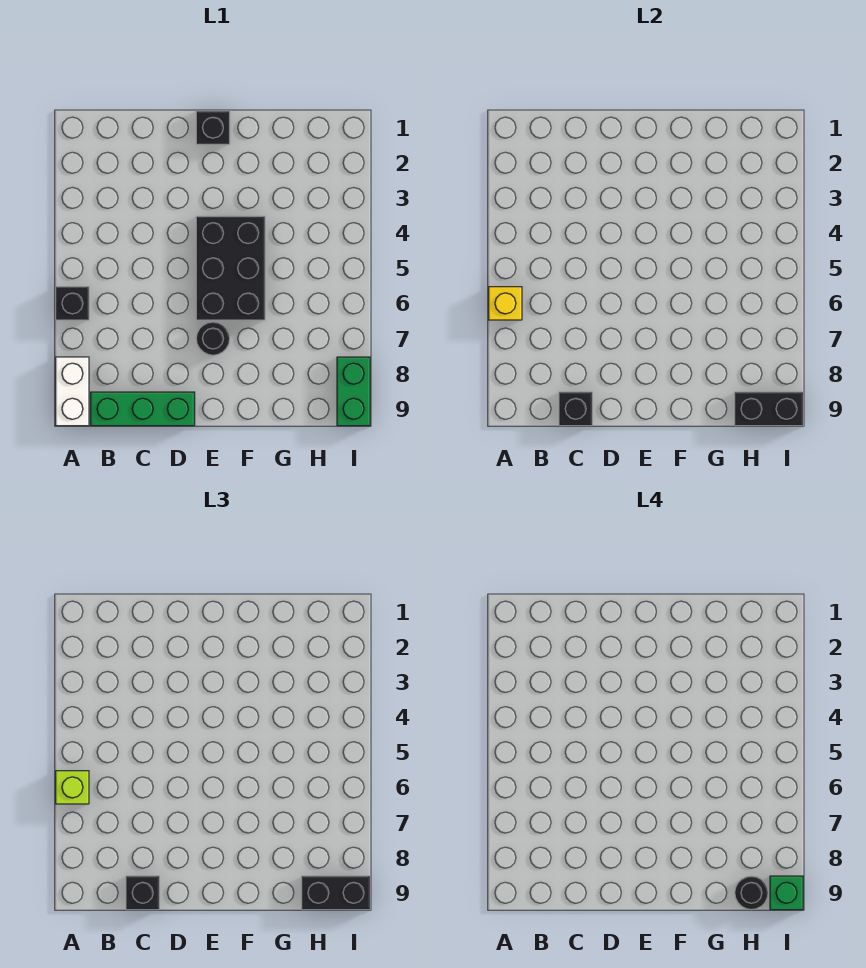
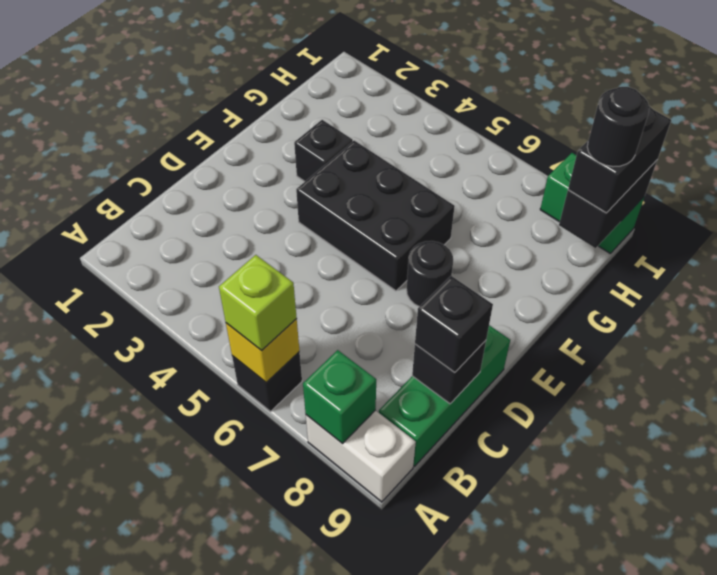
black brick E1 level 1 -> black brick F3 level 1
green brick I9 level 4 -> green brick A8 level 2

